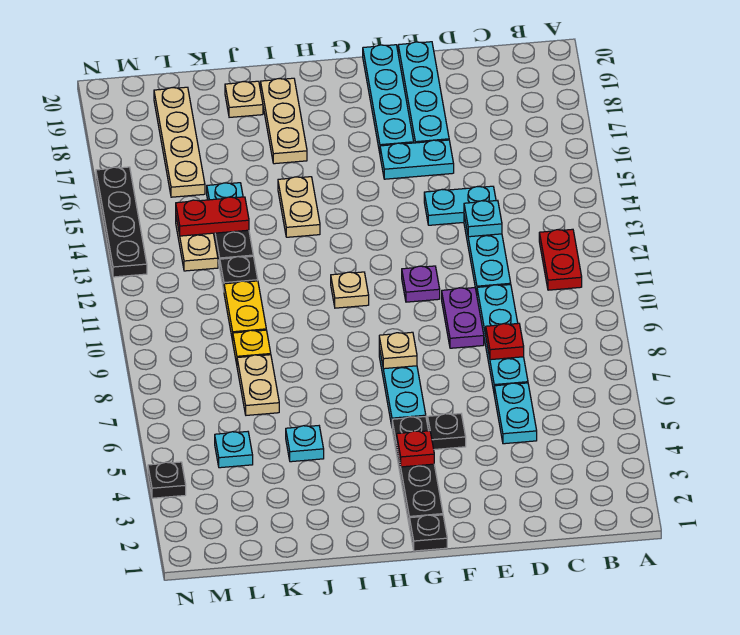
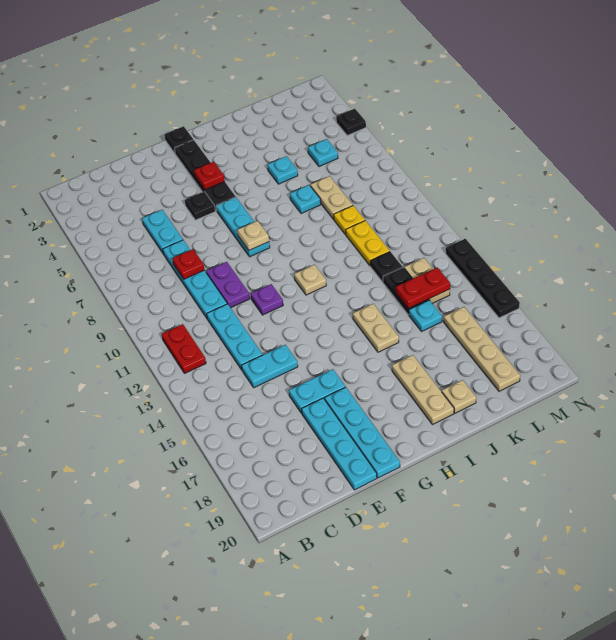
cyan plate D13 level 2 -> cyan plate J7 level 1

